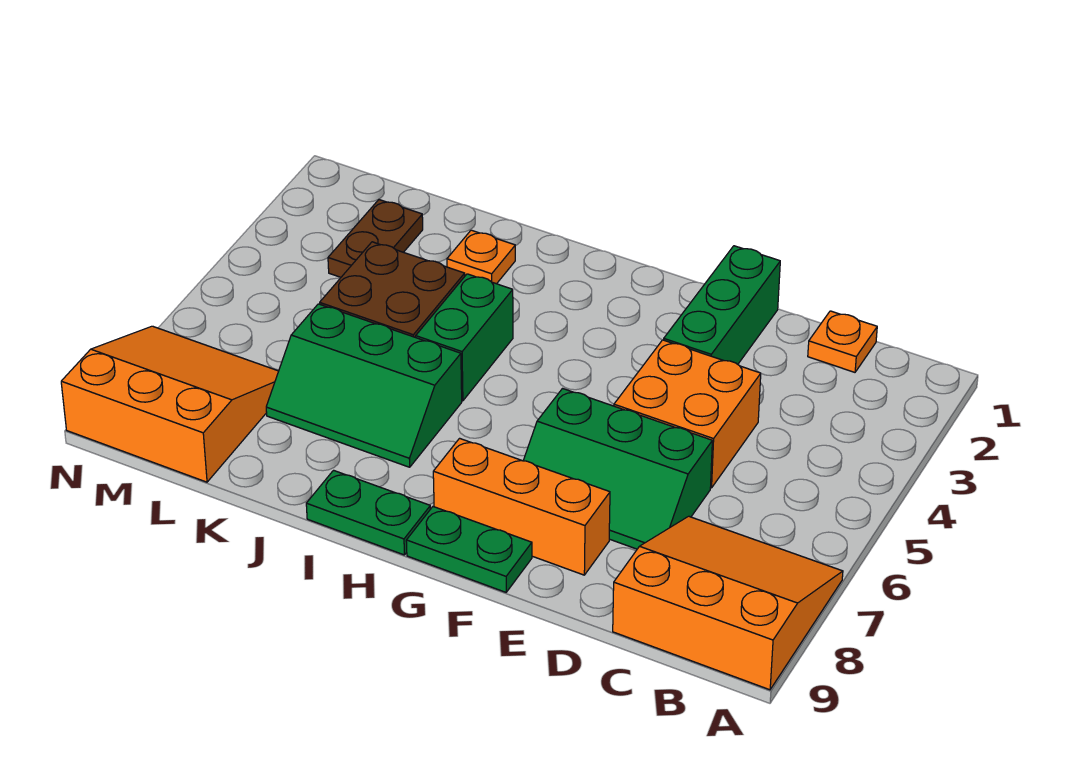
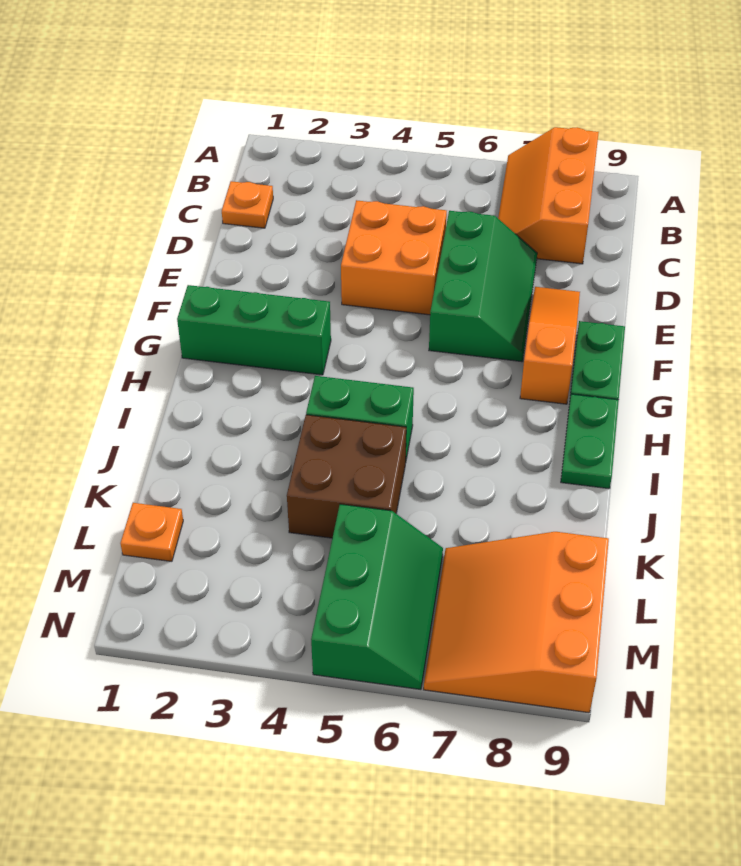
orange slope A7:C9 level 1 top 9 -> orange slope A7:C8 level 1 top 8
green brick E1:E3 level 1 -> green brick G1:G3 level 1
orange brick E8:G8 level 1 -> orange slope E8:G8 level 1 top G
green slope I6:K7 level 1 top 6 -> green slope L5:N6 level 1 top 5
orange plate J2 level 1 -> orange plate L1 level 1
brown plate L2:L3 level 1 -> none

